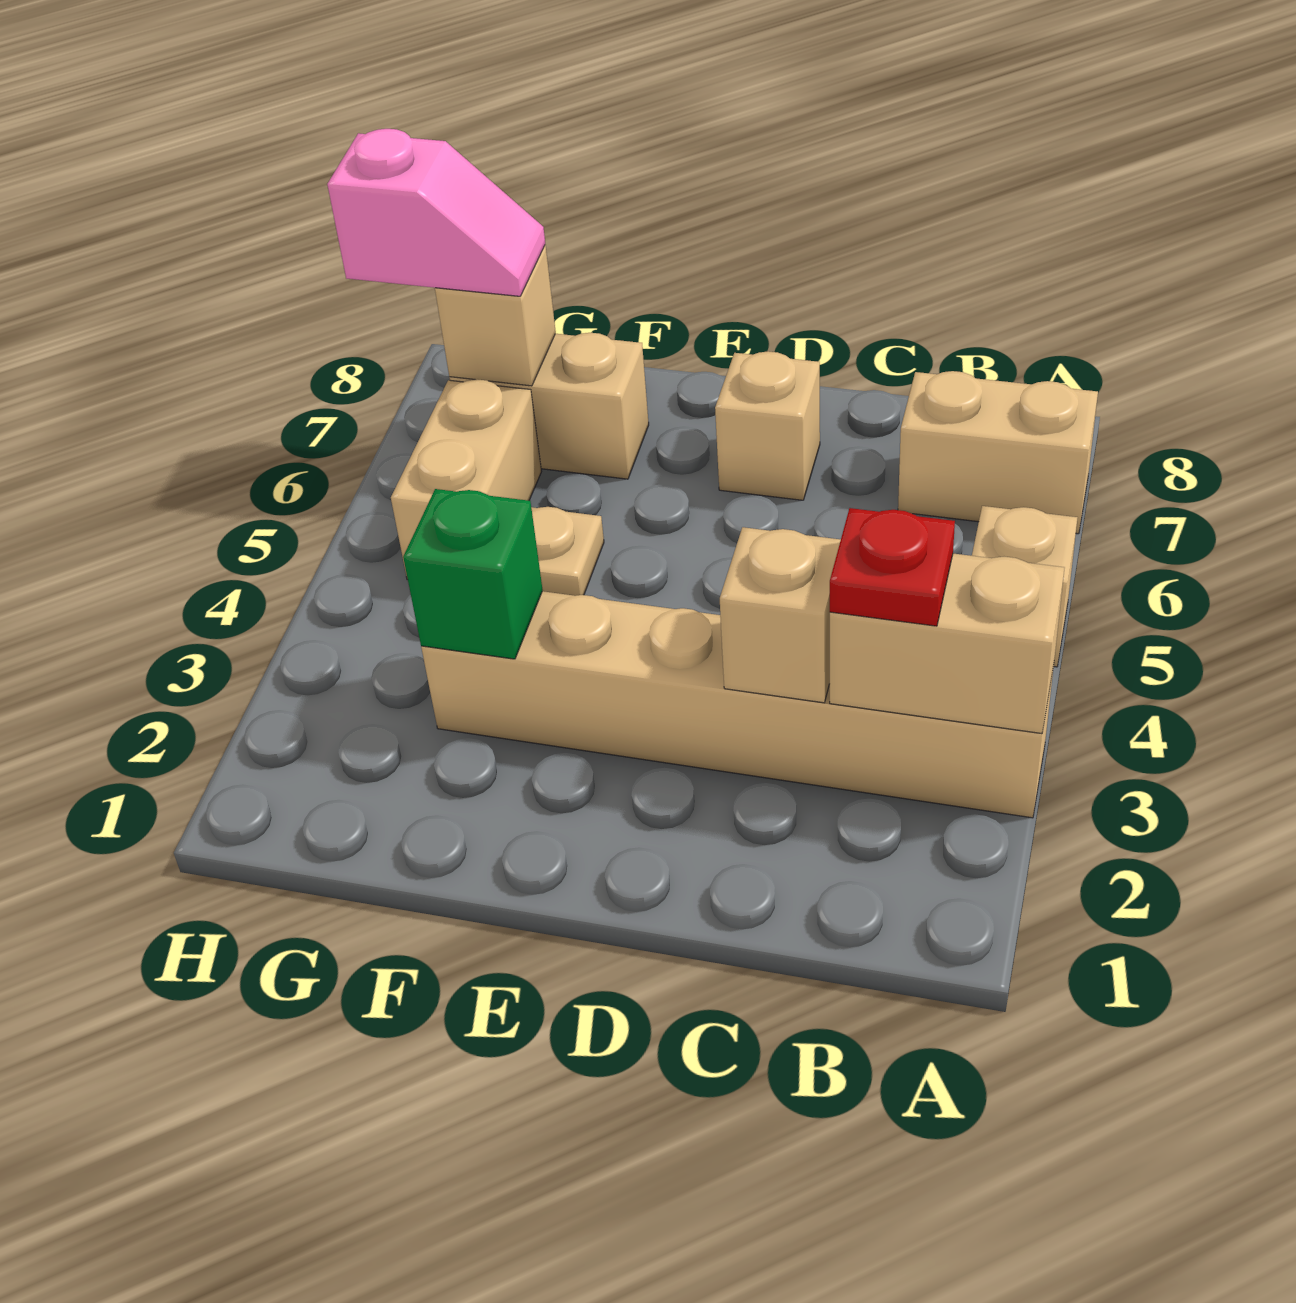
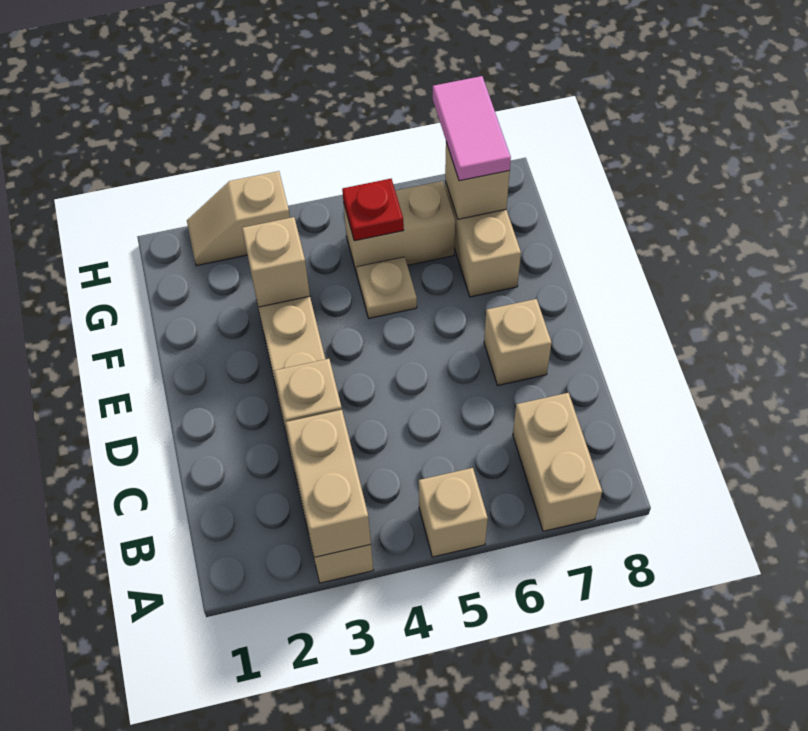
red plate B3 level 3 -> red plate G5 level 2
green brick F3 level 2 -> tan brick F3 level 2
pink slope G7:H7 level 3 top H -> pink tile G7:H7 level 3
none -> tan slope H2:H3 level 1 top 3

